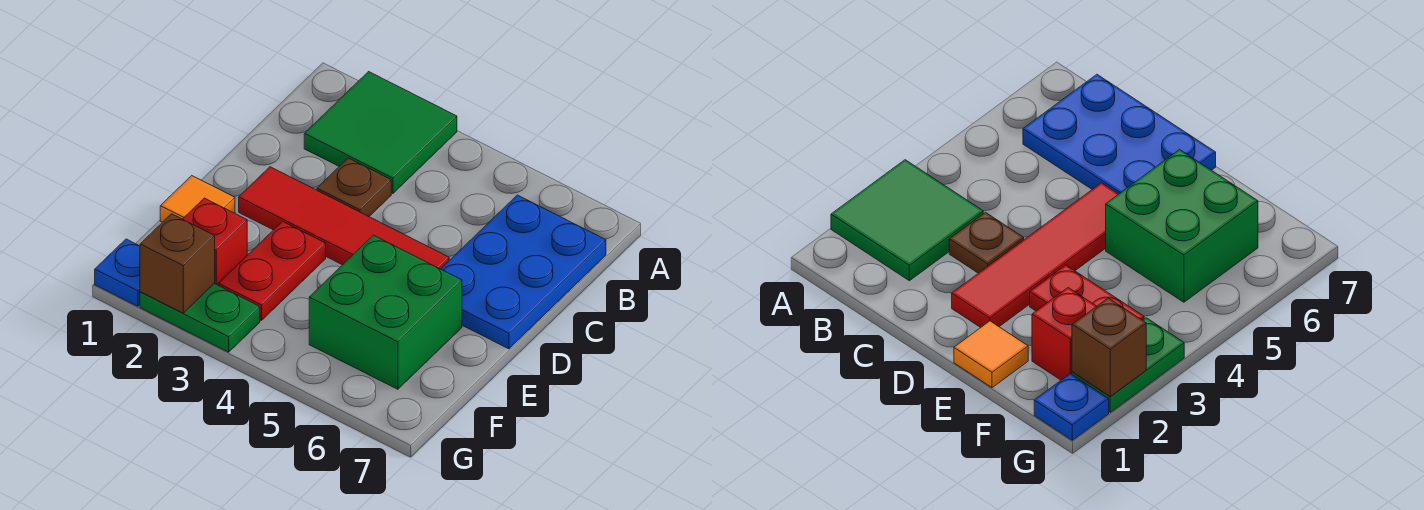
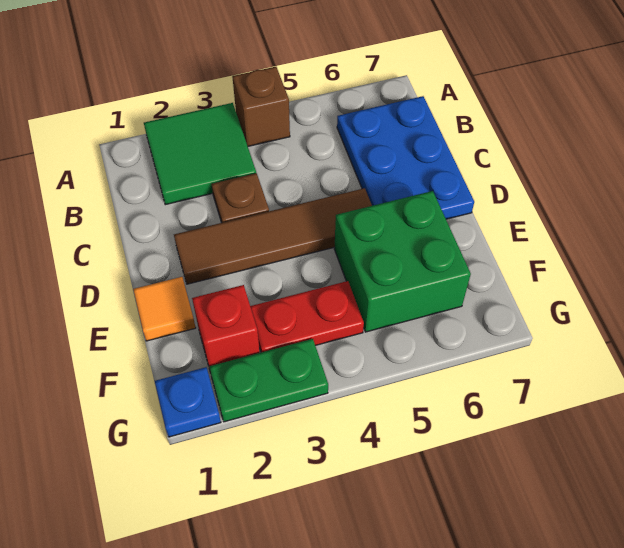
red tile D2:D5 level 1 -> brown tile D2:D5 level 1
red plate E3:F3 level 1 -> red plate F3:F4 level 1
brown brick G2 level 2 -> brown brick A4 level 1

